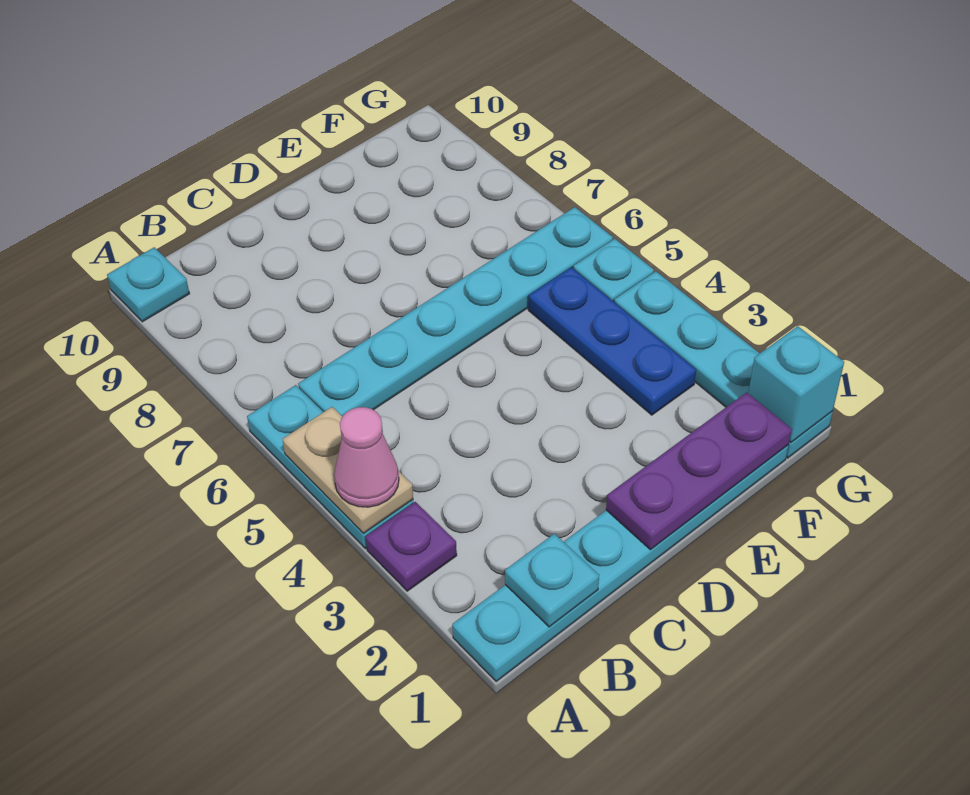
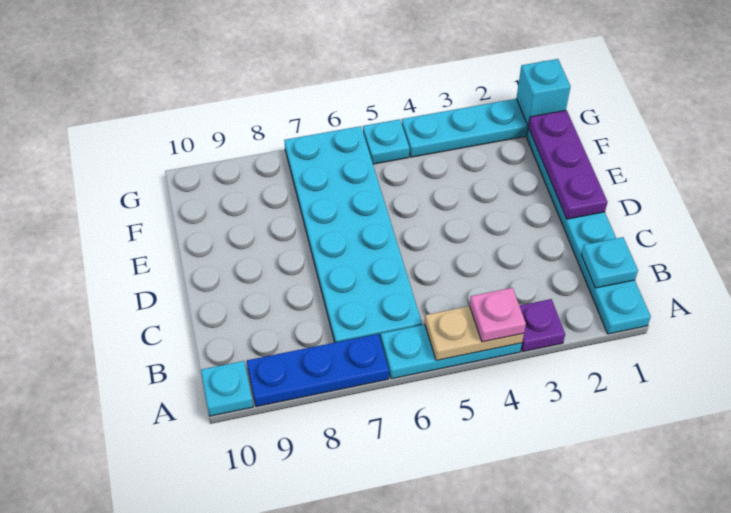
pink cone A4 level 3 -> pink plate A4 level 3
cyan plate B6:G6 level 1 -> cyan plate B6:G7 level 1
blue plate F3:F5 level 1 -> blue plate A7:A9 level 1

